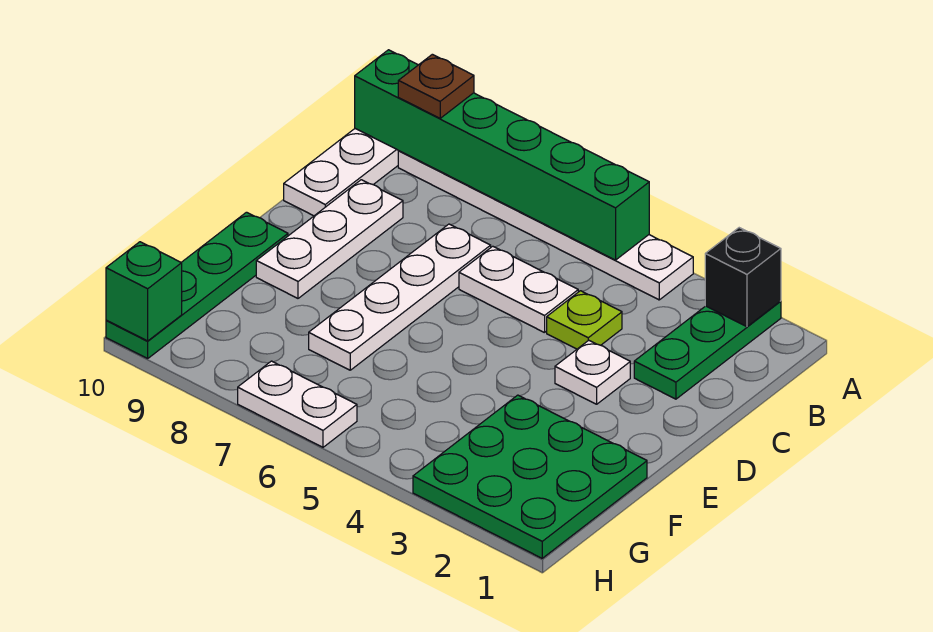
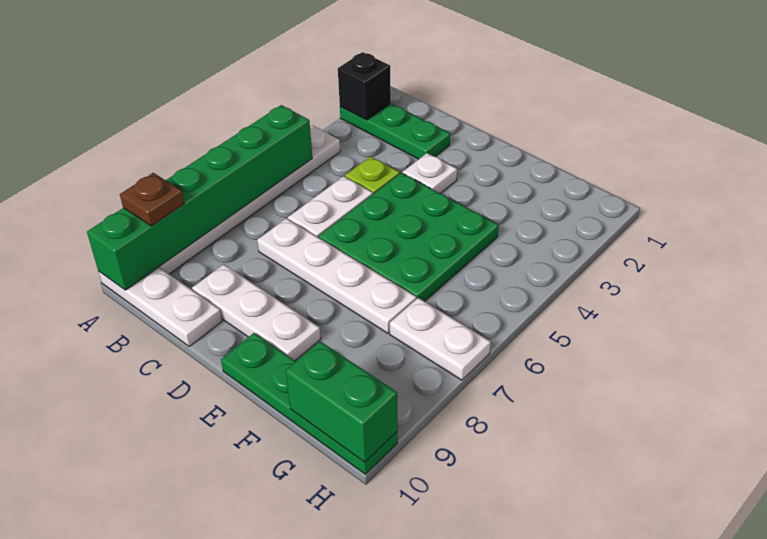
green plate F1:H3 level 1 -> green plate D4:F6 level 1
white plate H6:H7 level 1 -> white plate G7:H7 level 1
green brick H10 level 2 -> green brick G10:H10 level 2

